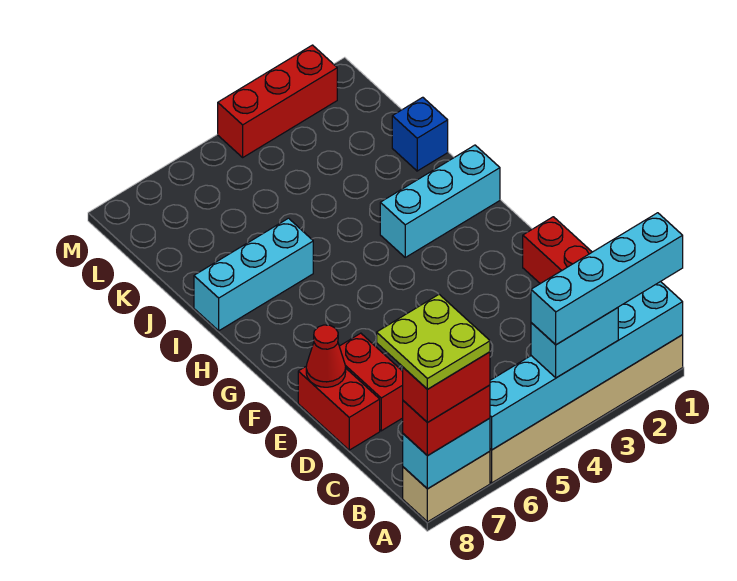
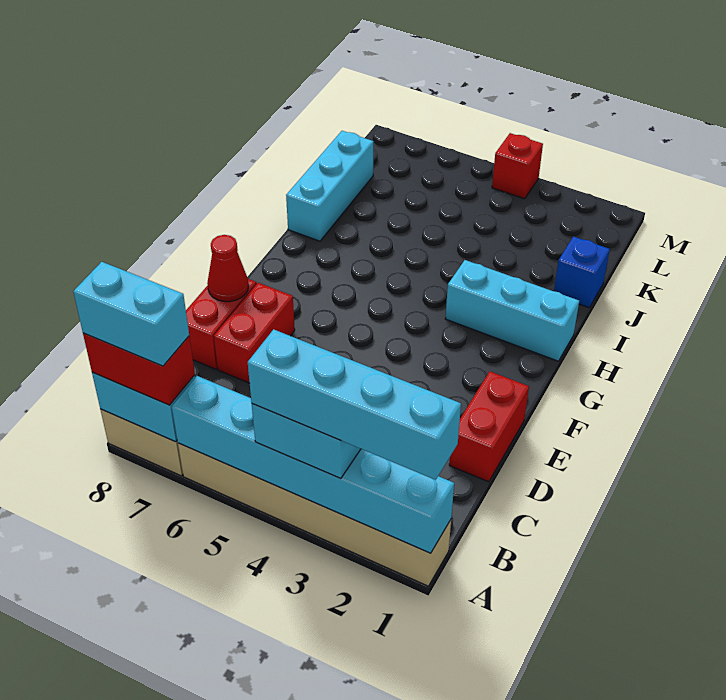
red brick A7:A8 level 4 -> cyan brick A7:A8 level 4
lime plate A7:B8 level 5 -> none
cyan brick I6:I8 level 1 -> cyan brick I8:K8 level 1
red brick M2:M4 level 1 -> red brick M4 level 1

